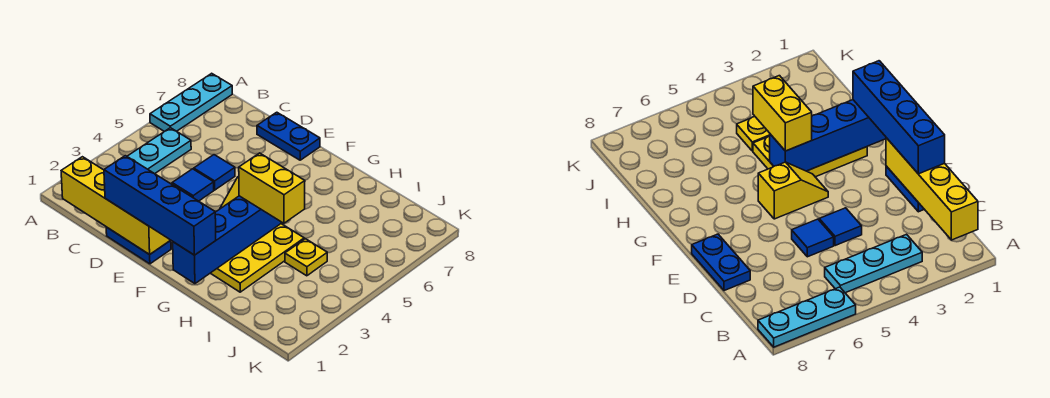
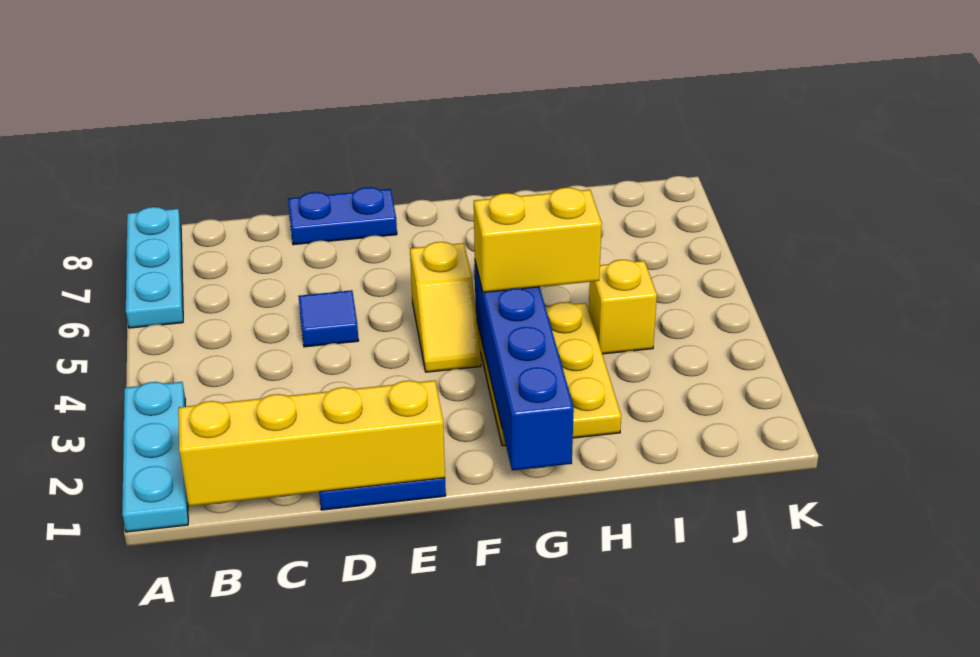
cyan plate B3:B5 level 1 -> cyan plate A1:A3 level 1
blue brick D1:G1 level 3 -> none
blue tile D4 level 1 -> none
yellow plate I4 level 1 -> yellow brick I4 level 1

